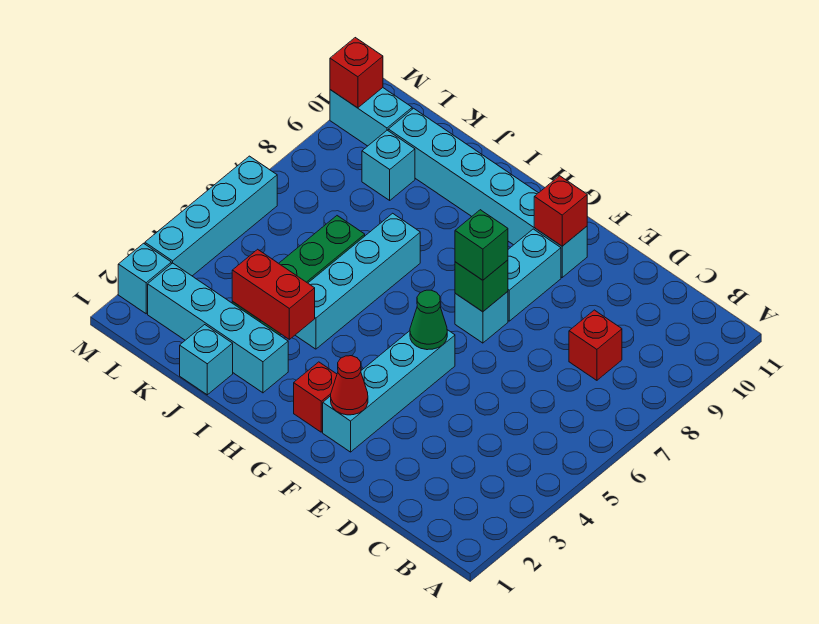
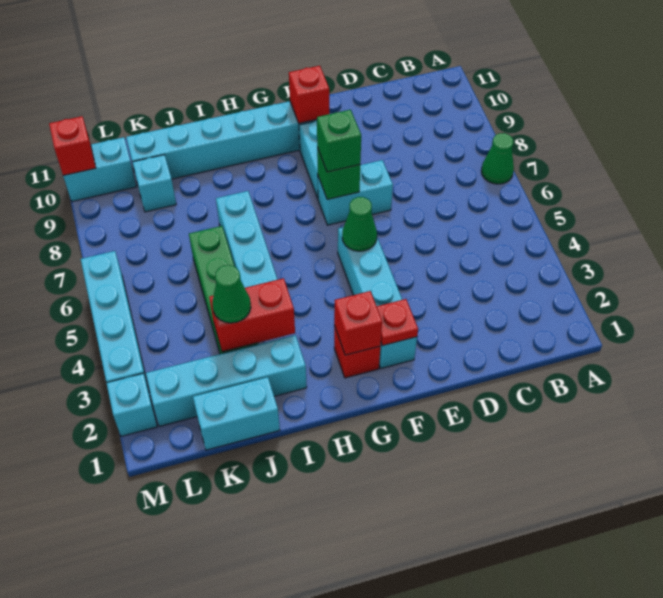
none -> green cone A7 level 1
red brick C8 level 1 -> red brick G2 level 2
red cone F2 level 2 -> red plate F2 level 2
cyan brick F7 level 1 -> cyan brick E7:F7 level 1
cyan brick J1 level 1 -> cyan brick J1:K1 level 1
none -> green cone J3 level 3

